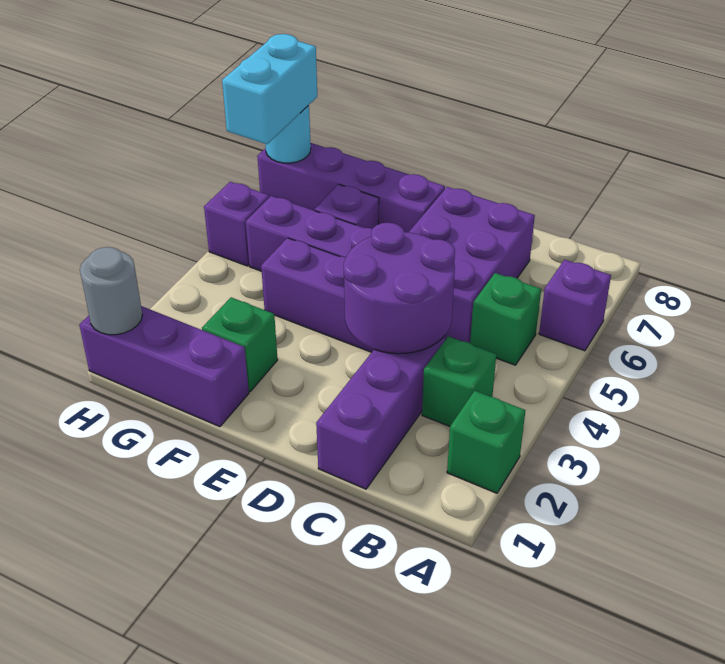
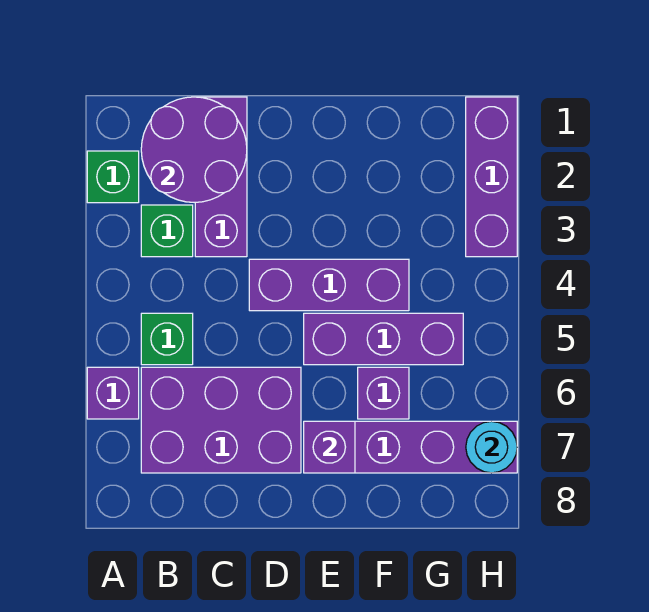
purple round brick C3:D4 level 2 -> purple round brick B1:C2 level 2
purple brick C5:D7 level 1 -> purple brick B6:D7 level 1
purple brick F1:H1 level 1 -> purple brick H1:H3 level 1
green brick F2 level 1 -> none
grey round brick H1 level 2 -> none
purple brick H5 level 1 -> purple brick E7 level 2
cyan brick H6:H7 level 3 -> none

